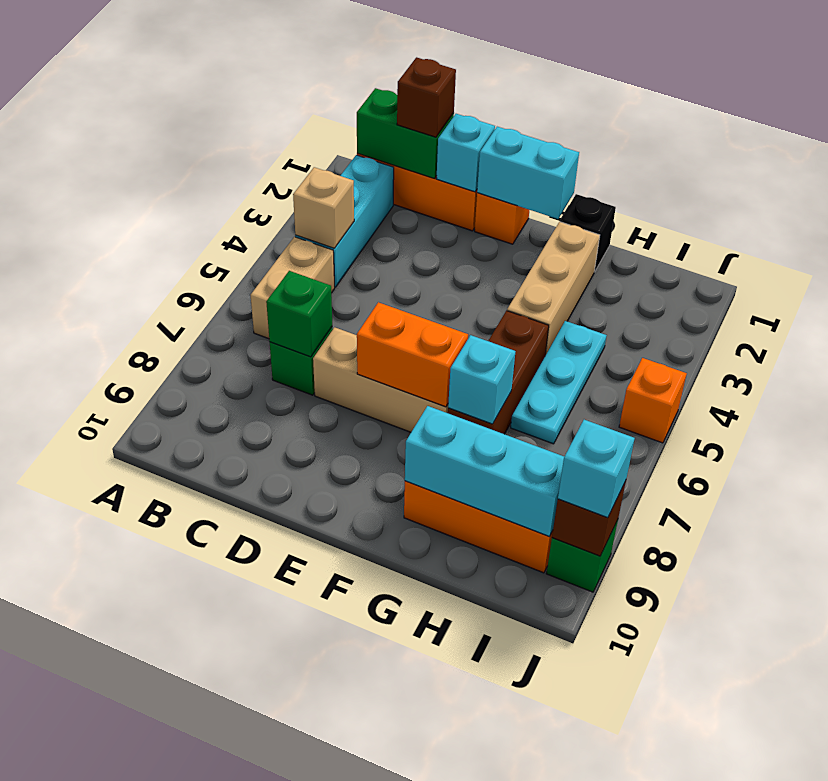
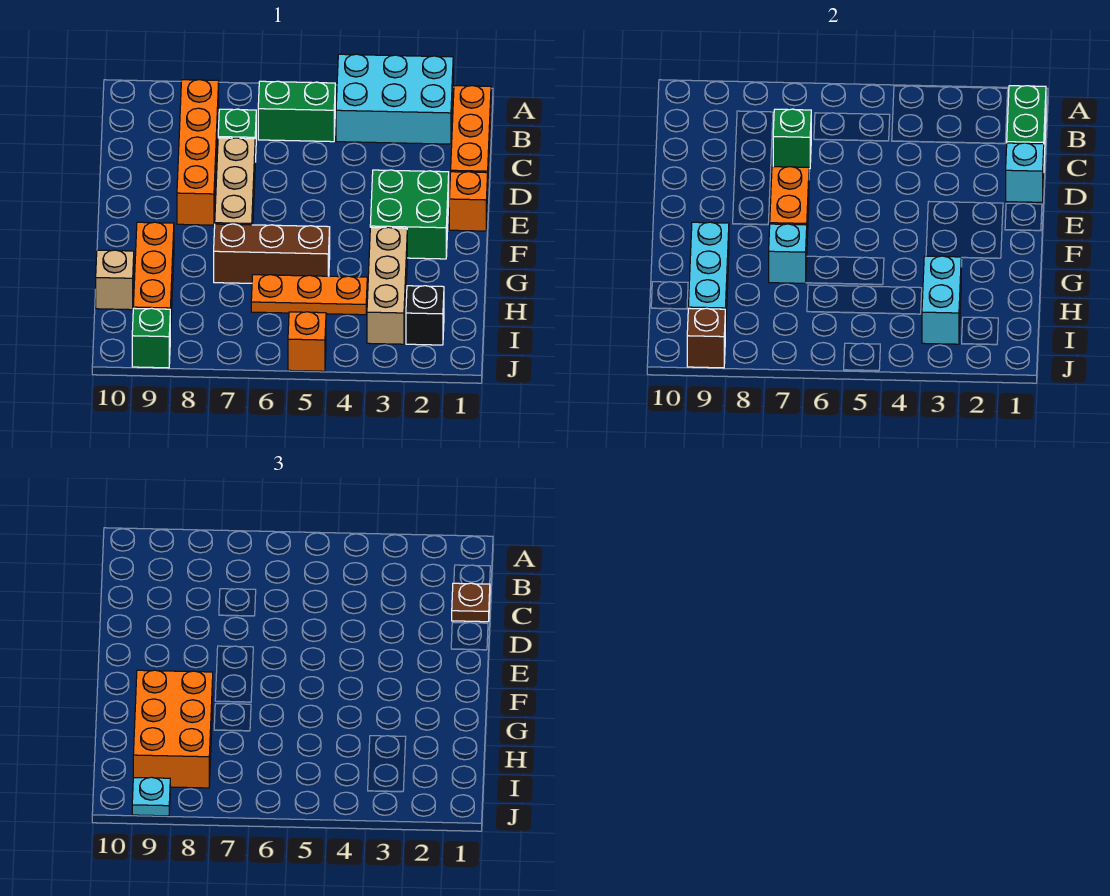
cyan brick B2:B4 level 1 -> cyan brick A2:B4 level 1
tan brick B4 level 2 -> tan brick H10 level 1
tan brick B5:B6 level 1 -> green brick B5:B6 level 1
none -> orange brick B8:E8 level 1
brown brick C1 level 3 -> brown plate C1 level 3
cyan brick E1:F1 level 2 -> cyan brick H3:I3 level 2
none -> green brick E2:F3 level 1
black brick G1 level 1 -> black brick I2 level 1
tan brick G2:G4 level 1 -> tan brick G3:I3 level 1
none -> orange brick G8:I9 level 3
cyan plate H4:H6 level 1 -> orange plate H4:H6 level 1
cyan brick J9 level 3 -> cyan plate J9 level 3

